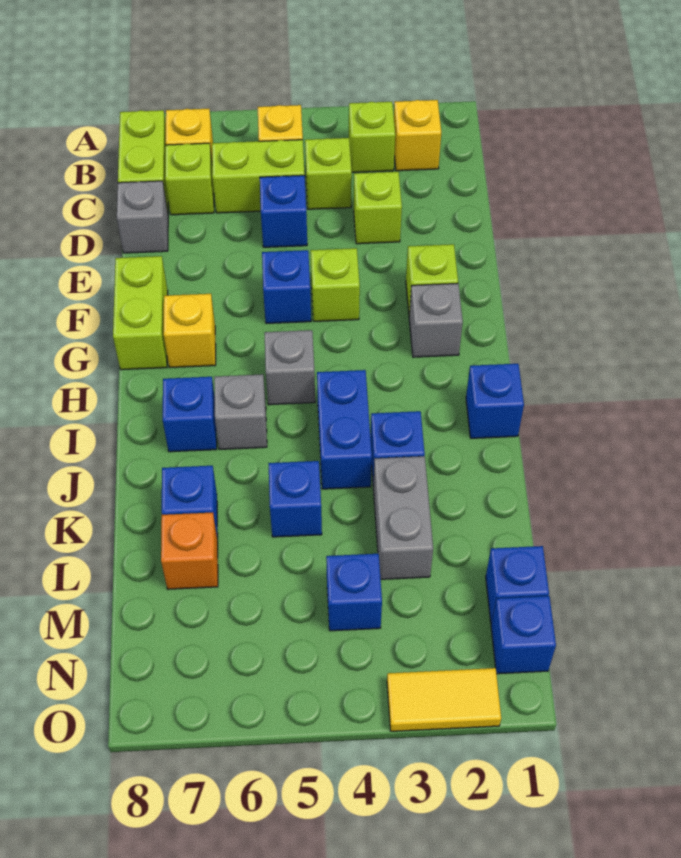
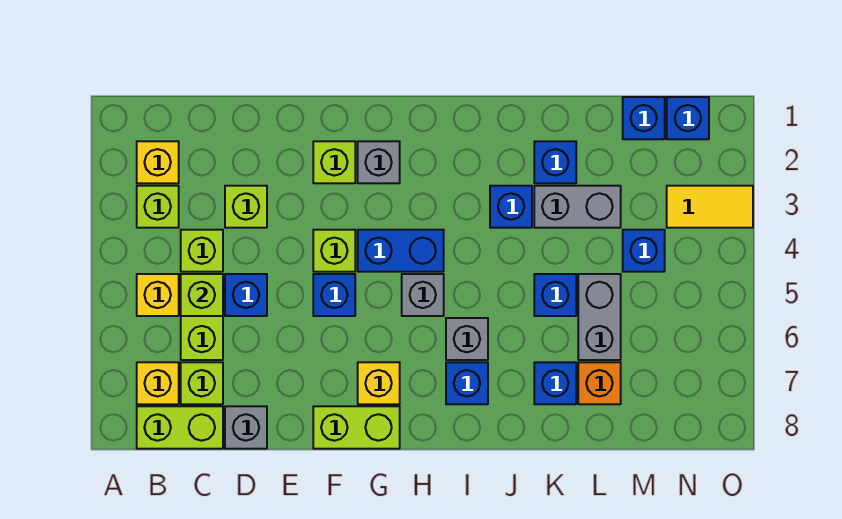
none -> lime brick C5 level 2
blue brick I1 level 1 -> blue brick K2 level 1
blue brick I4:J4 level 1 -> blue brick G4:H4 level 1
none -> grey brick L5:L6 level 1
yellow tile O2:O3 level 1 -> yellow tile N3:O3 level 1

